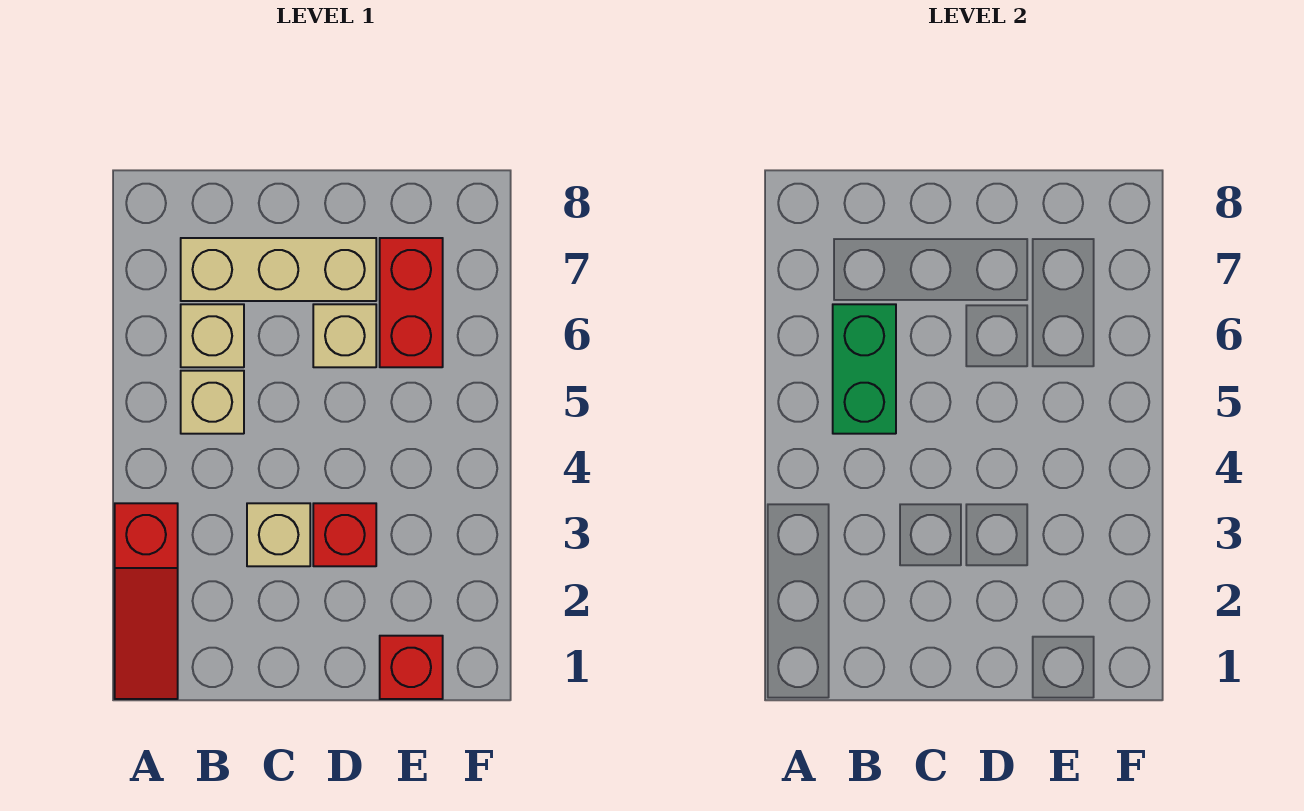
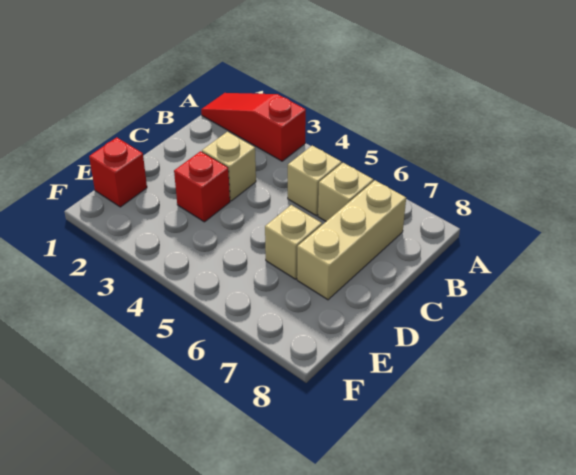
green brick B5:B6 level 2 -> none
red brick E6:E7 level 1 -> none

